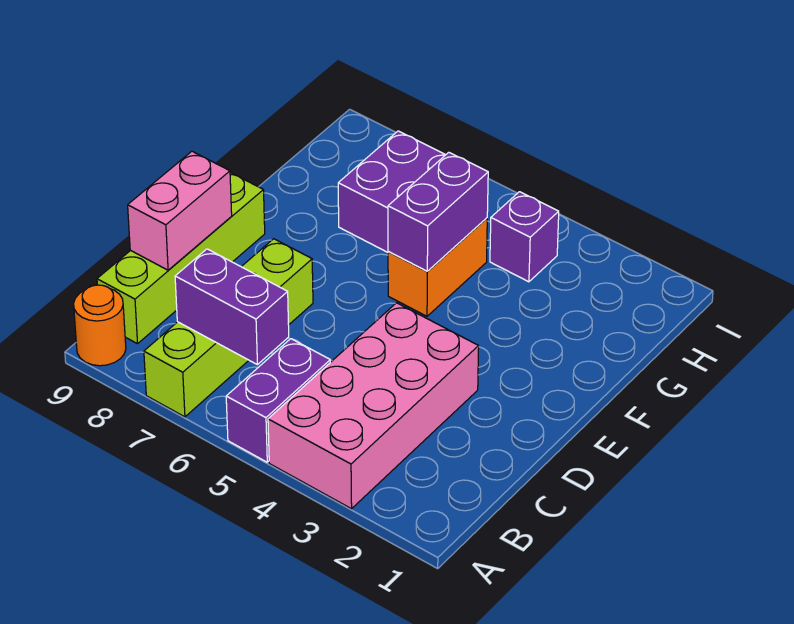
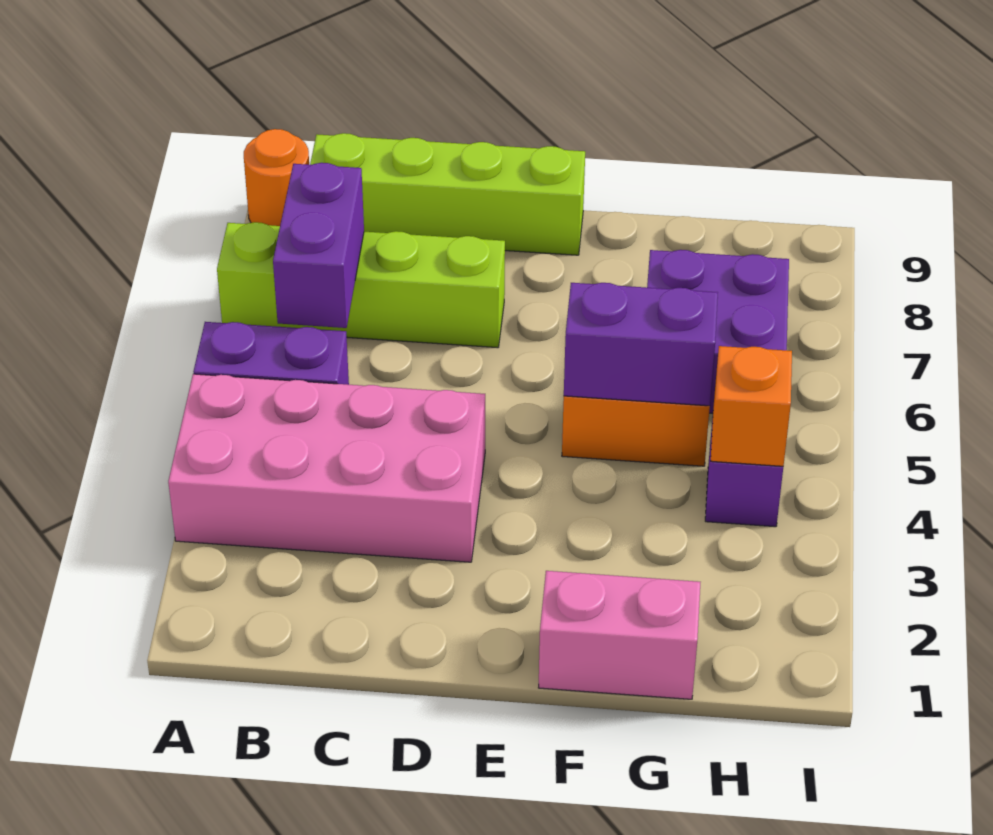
pink brick C9:D9 level 2 -> pink brick F1:G1 level 1
none -> orange brick H4 level 2

